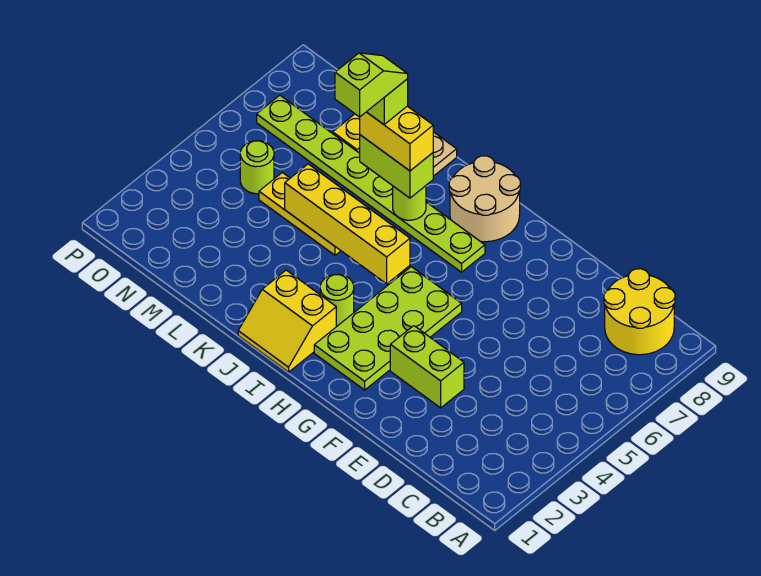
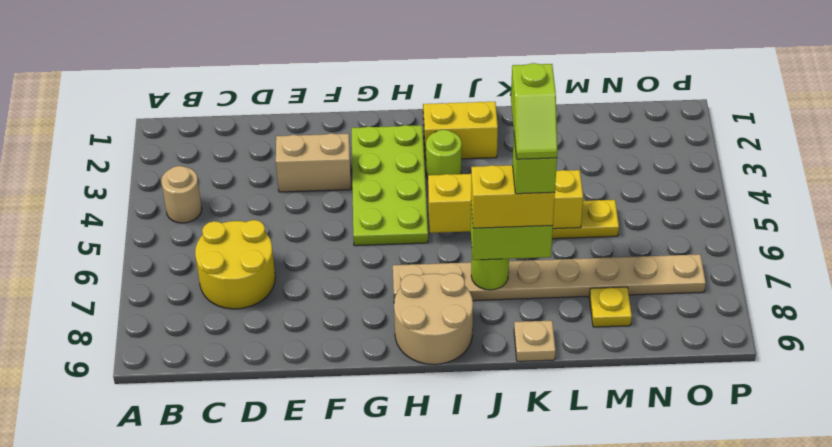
none -> tan round brick B4 level 1
yellow round brick B8:C9 level 1 -> yellow round brick C6:D7 level 1
lime brick E3:F3 level 1 -> tan brick E3:F3 level 1
lime plate H7:O7 level 1 -> tan plate H7:O7 level 1
lime round brick N5 level 1 -> none

